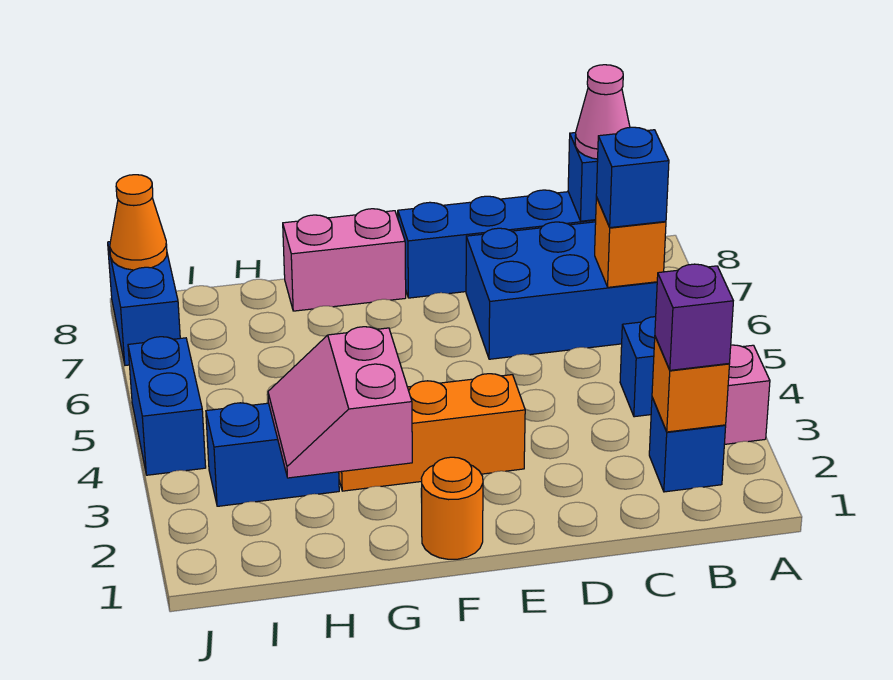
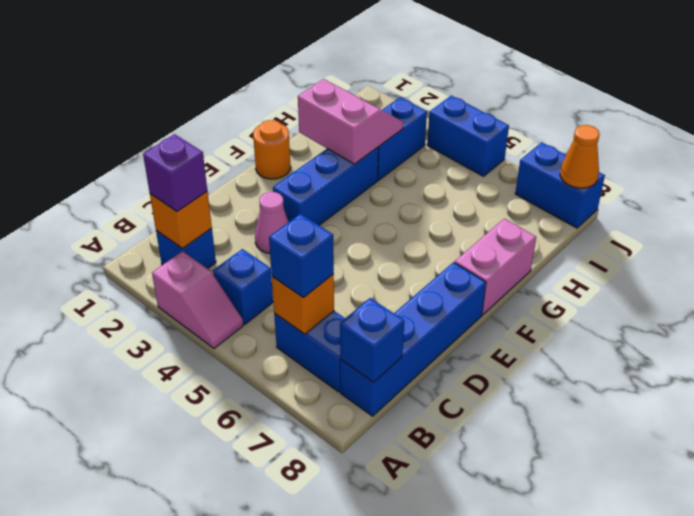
blue brick B6:D7 level 1 -> blue brick B6:B7 level 1
pink cone B8 level 3 -> pink cone D3 level 1
orange brick E3:G3 level 1 -> blue brick E3:G3 level 1

